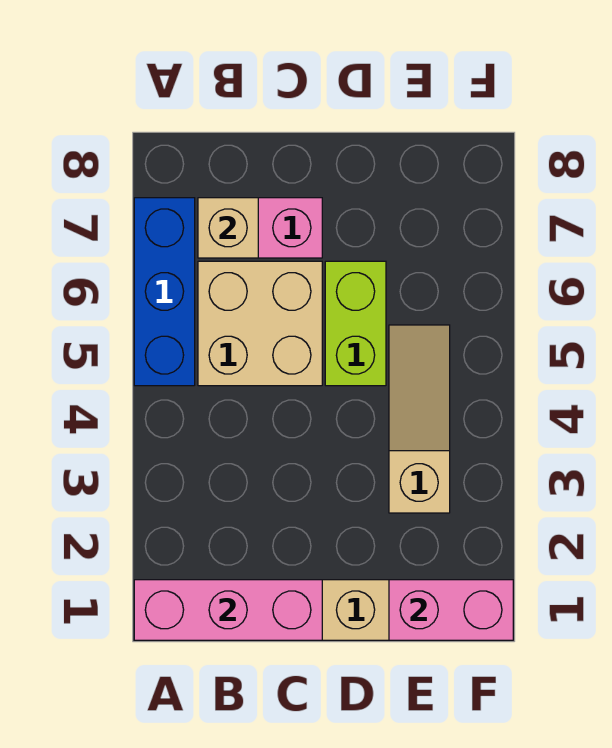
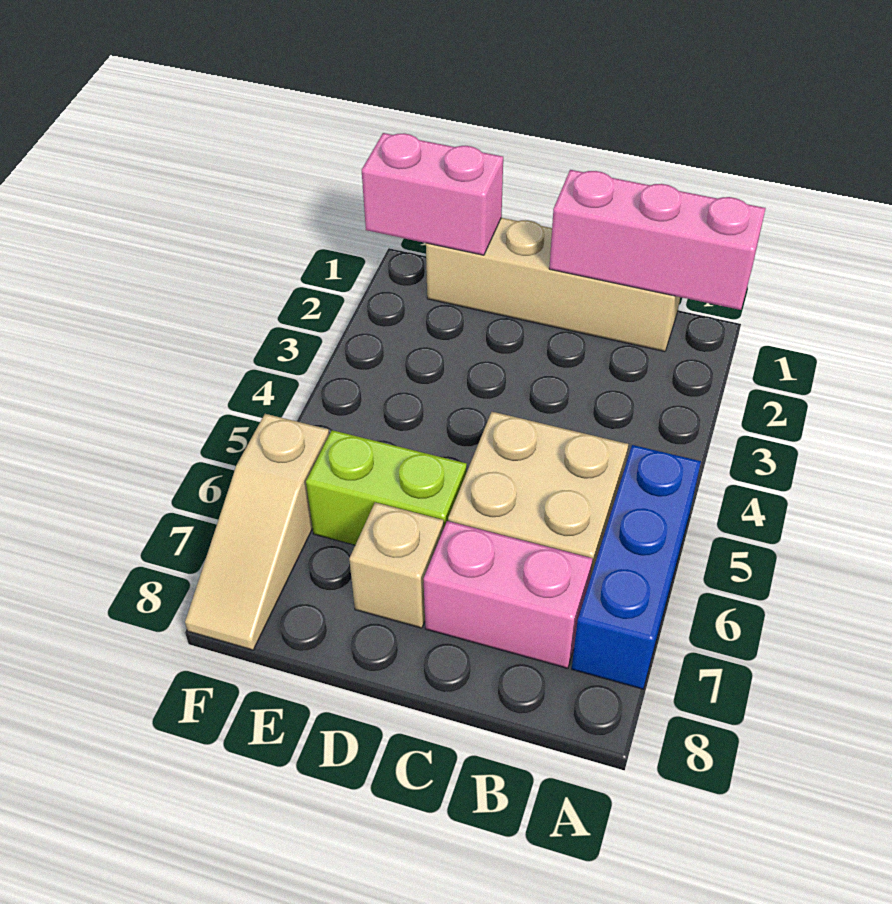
tan brick B7 level 2 -> tan brick D7 level 1
lime brick D5:D6 level 1 -> lime brick D6:E6 level 1
tan slope E3:E5 level 1 top 3 -> tan slope F6:F8 level 1 top 6

